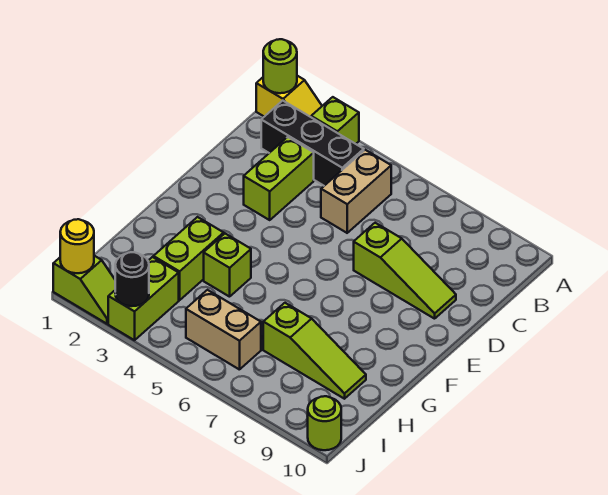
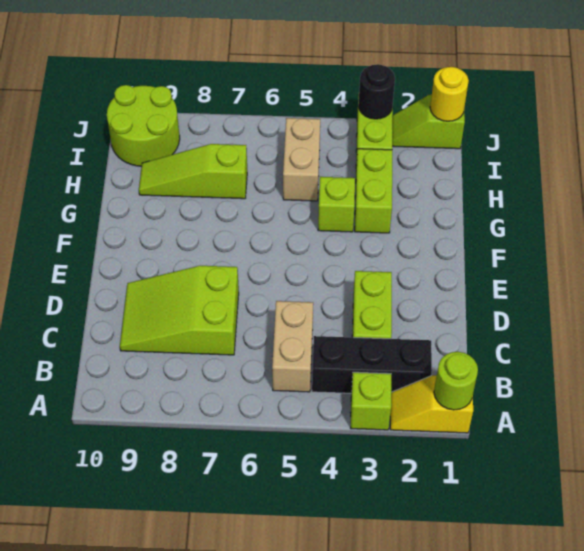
lime slope D7:D9 level 1 top 7 -> lime slope C7:D9 level 1 top 7
tan brick I5:I6 level 1 -> tan brick H5:I5 level 1
lime round brick J10 level 1 -> lime round brick I9:J10 level 1

